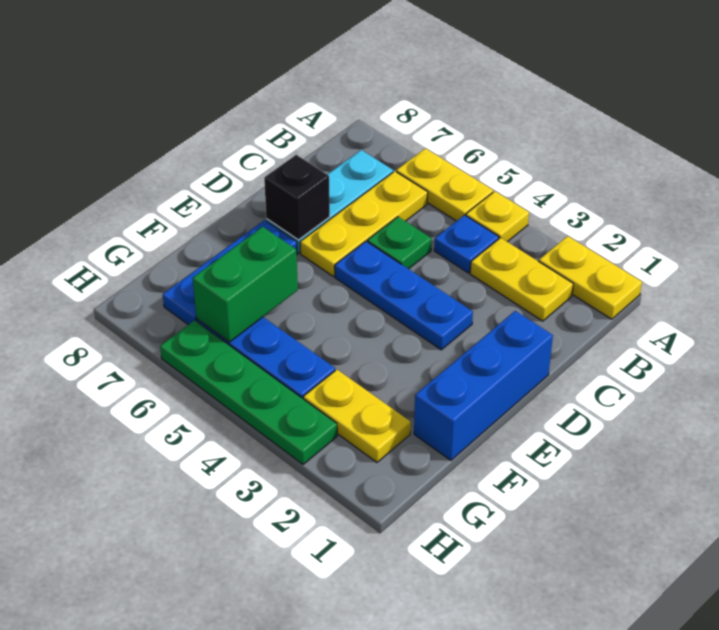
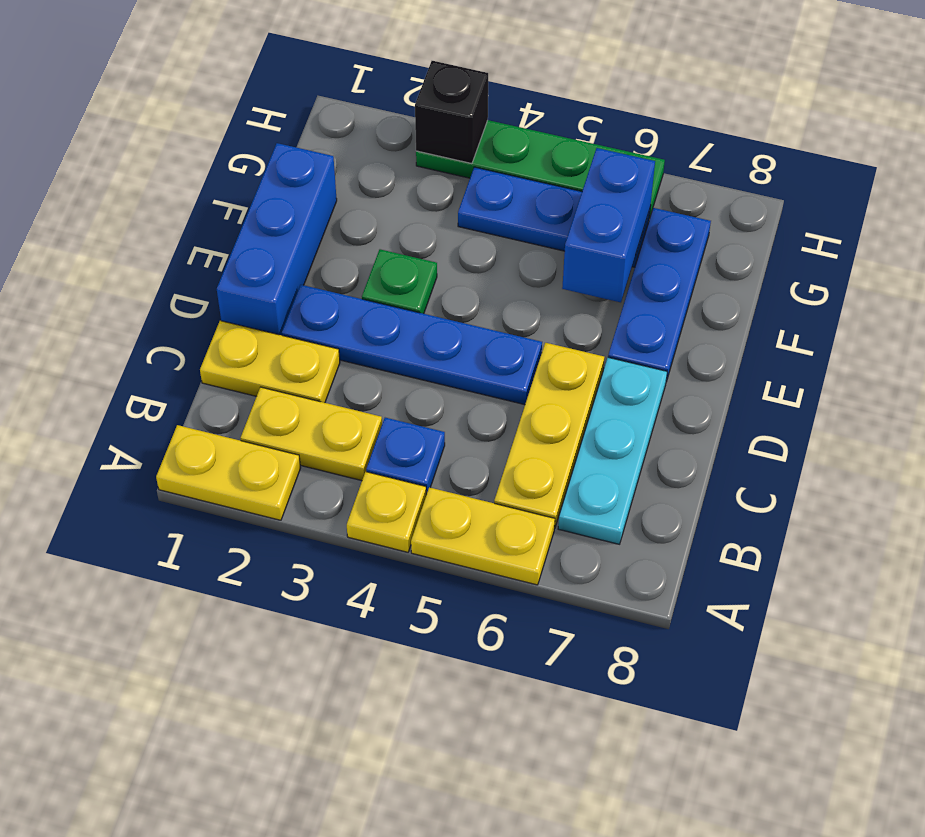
green plate C5 level 1 -> green plate E3 level 1
blue plate D3:D5 level 1 -> blue plate D2:D5 level 1
black brick D7 level 2 -> black brick H3 level 2
green brick F6:G6 level 2 -> blue brick F6:G6 level 2
yellow plate G2:G3 level 1 -> yellow plate C1:C2 level 1

